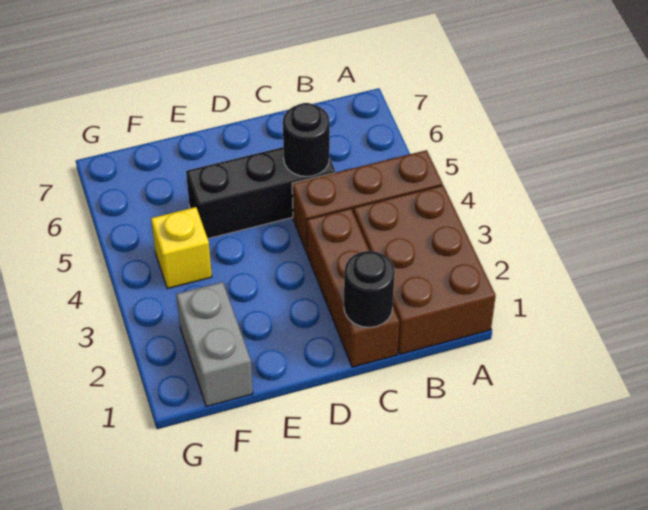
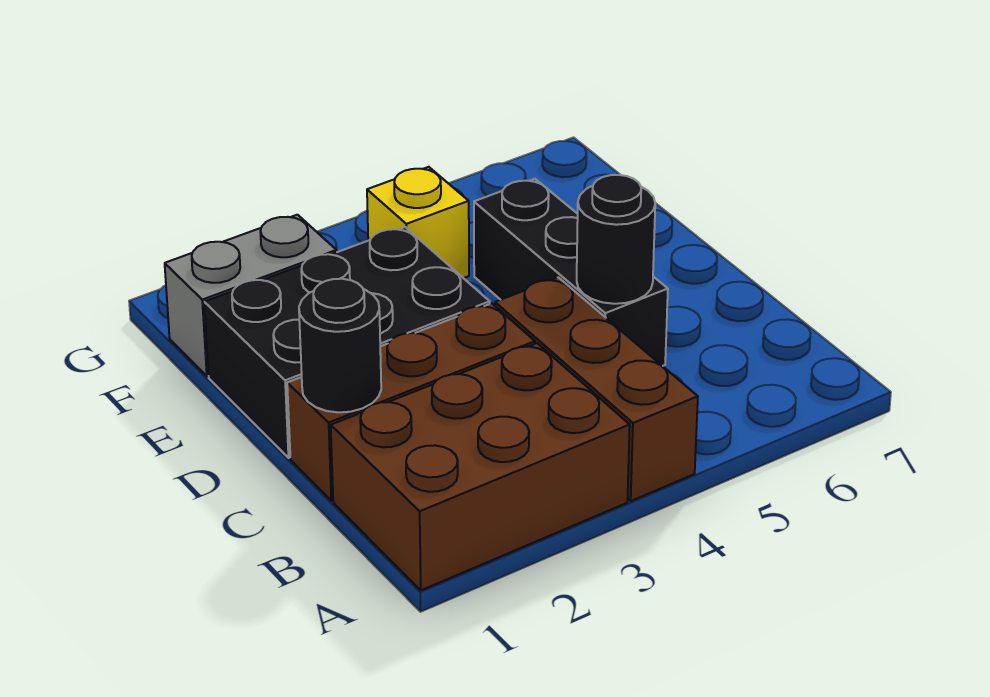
none -> black brick D1:E3 level 1

